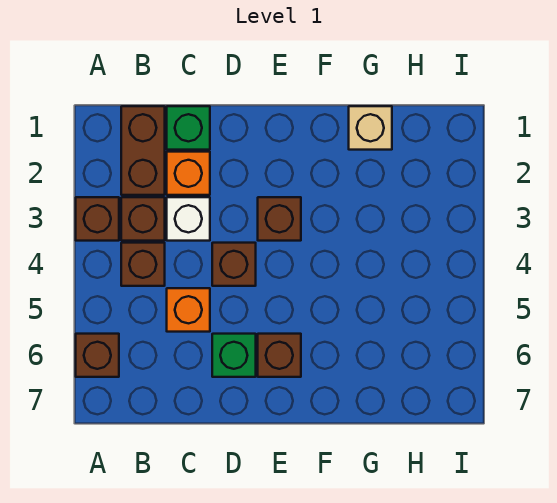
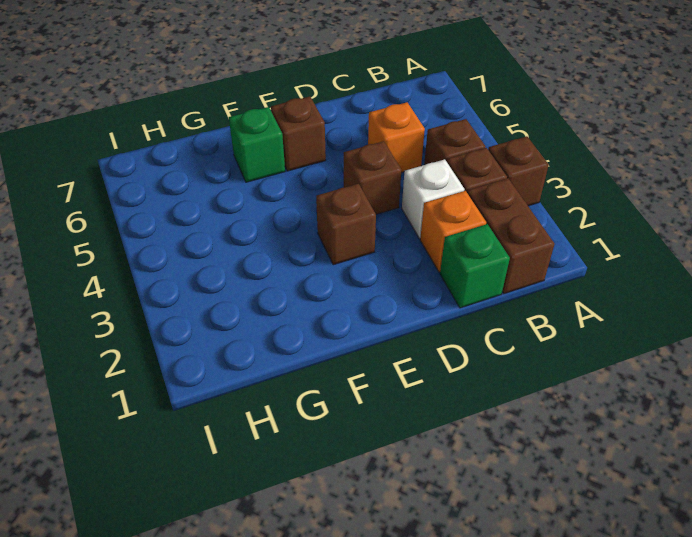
brown brick A6 level 1 -> none
green brick D6 level 1 -> green brick F6 level 1
tan brick G1 level 1 -> none

